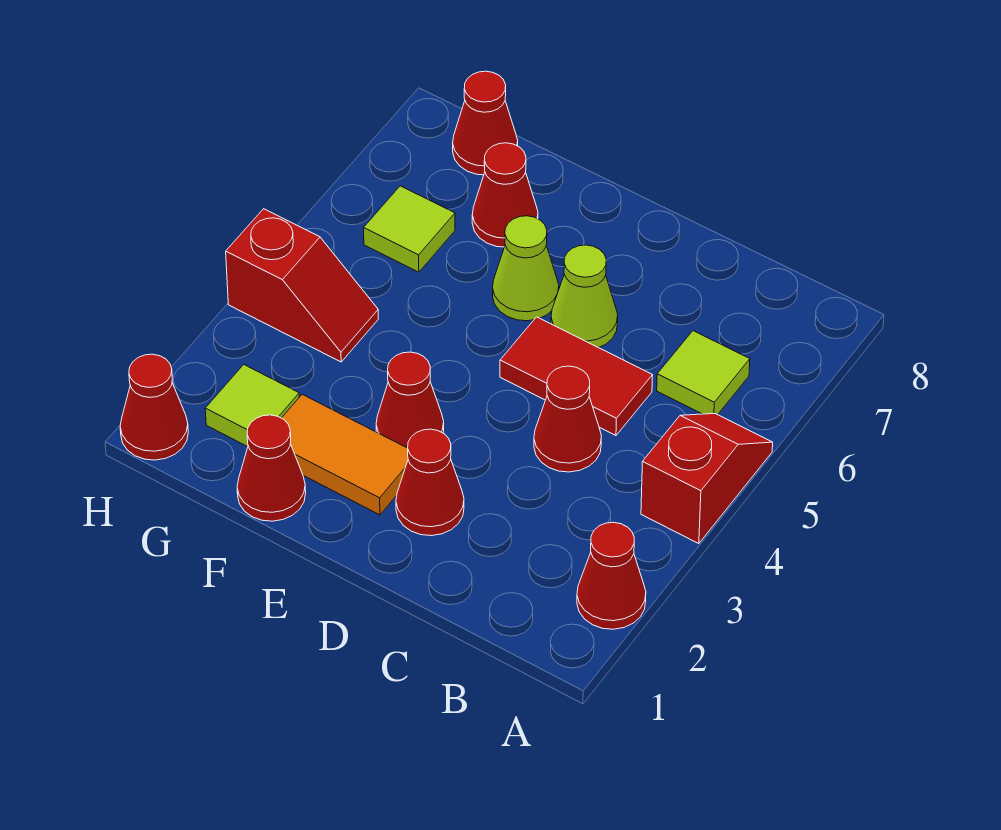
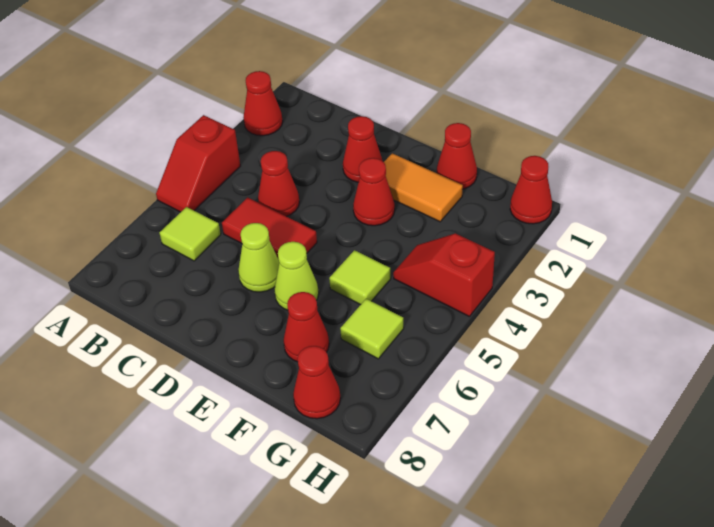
lime tile G2 level 1 -> lime tile F5 level 1

